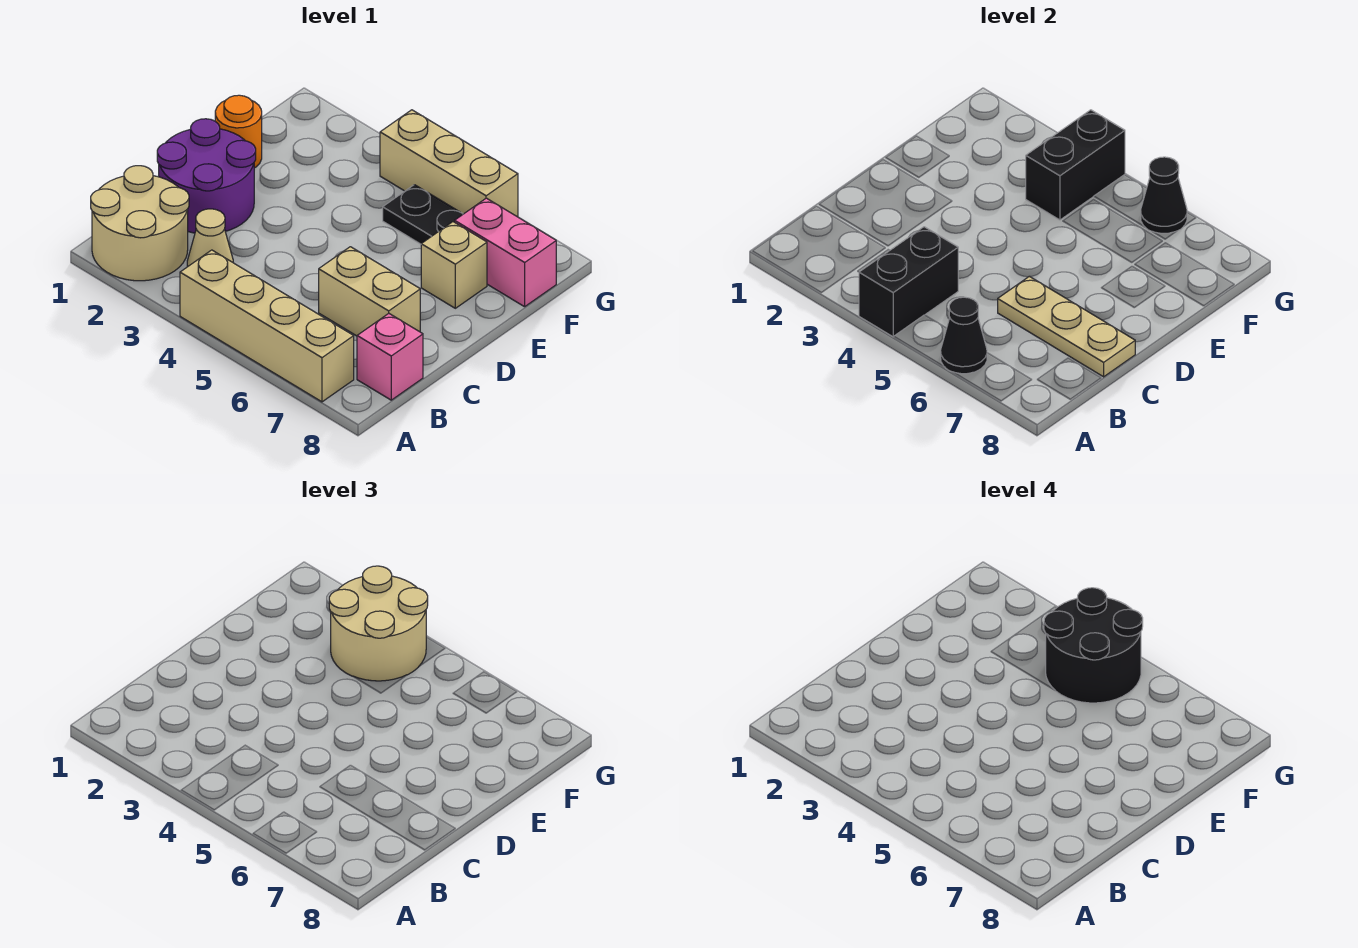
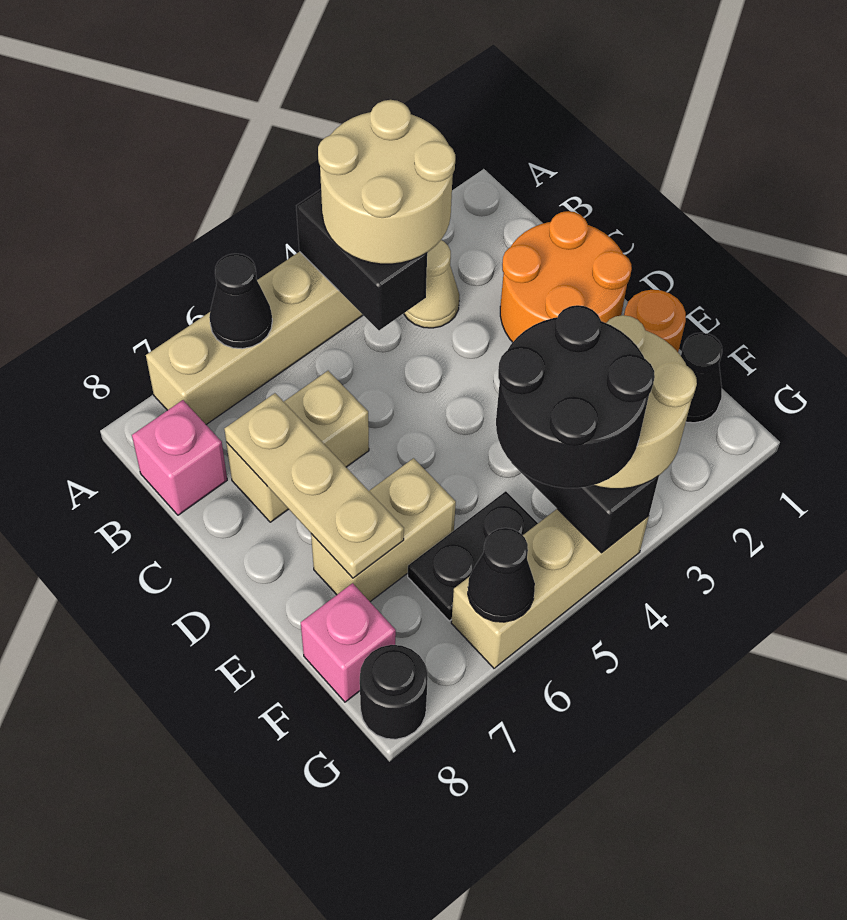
tan round brick A1:B2 level 1 -> tan round brick A3:B4 level 3
purple round brick C1:D2 level 1 -> orange round brick C1:D2 level 1
tan plate C6:C8 level 2 -> tan plate C7:E7 level 2
tan brick E7 level 1 -> tan brick E6:E7 level 1
none -> black cone F1 level 1
pink brick F7:F8 level 1 -> pink brick F8 level 1
none -> black round brick G8 level 1

